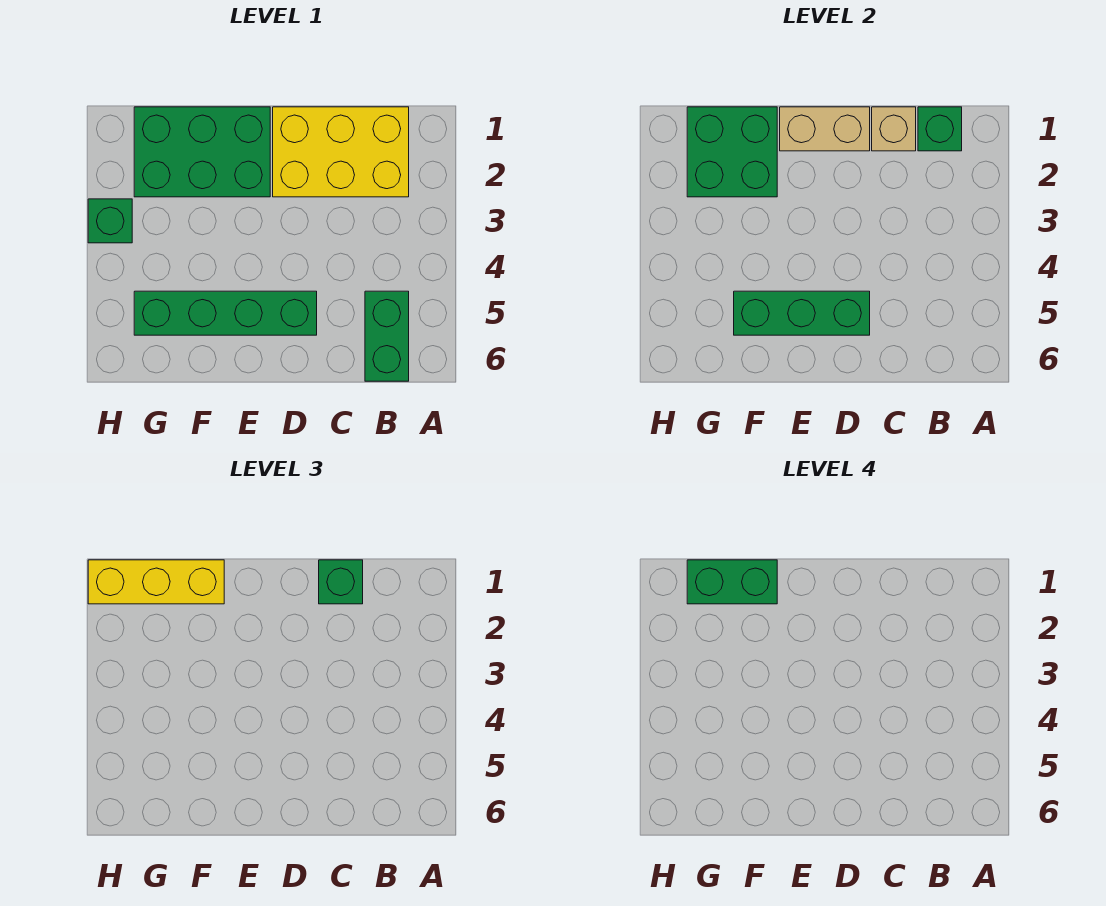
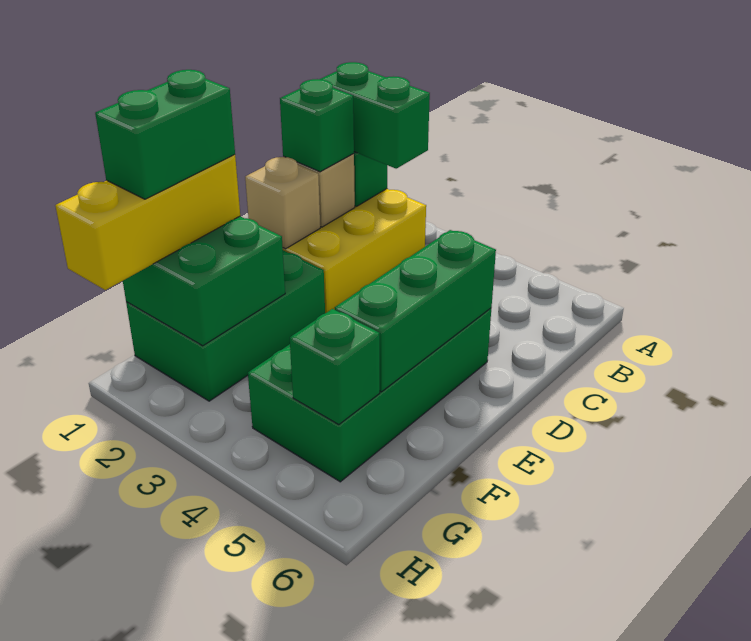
green brick B5:B6 level 1 -> green brick B1:B2 level 3
tan brick D1:E1 level 2 -> tan brick D1 level 2
green brick D5:G5 level 1 -> green brick D4:G5 level 1
green brick H3 level 1 -> green brick G5 level 2

